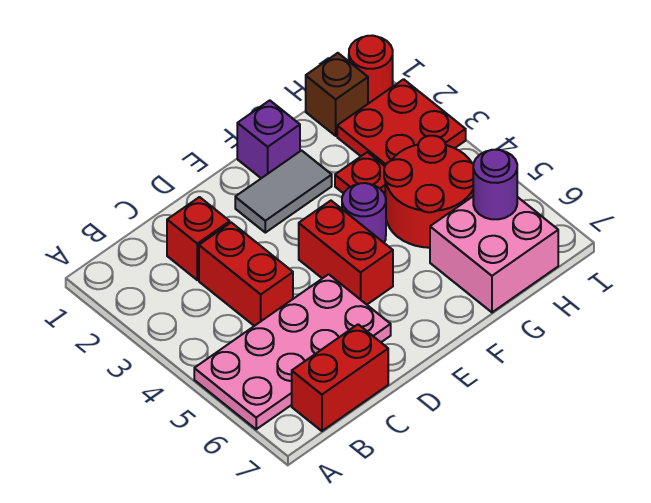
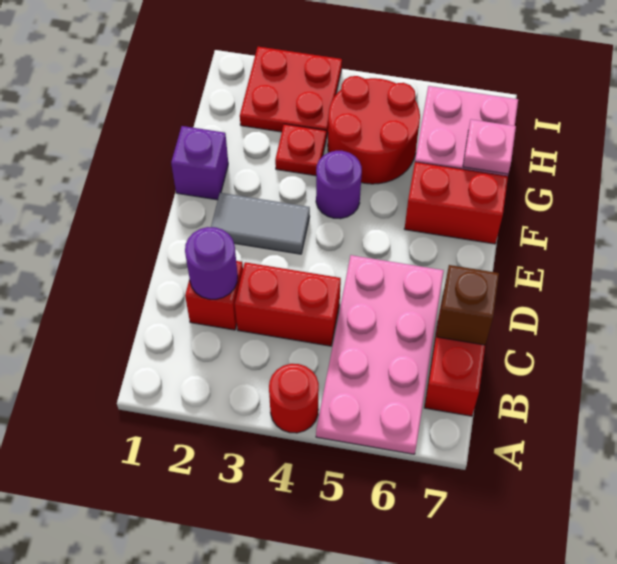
grey tile E2:F2 level 1 -> grey tile E2:E3 level 1
red brick E4:E5 level 1 -> red brick F6:F7 level 1
none -> pink plate G7 level 2
brown brick H1 level 1 -> brown brick C7 level 2
purple round brick H6 level 2 -> purple round brick C2 level 2
red round brick I1 level 1 -> red round brick A4 level 1

